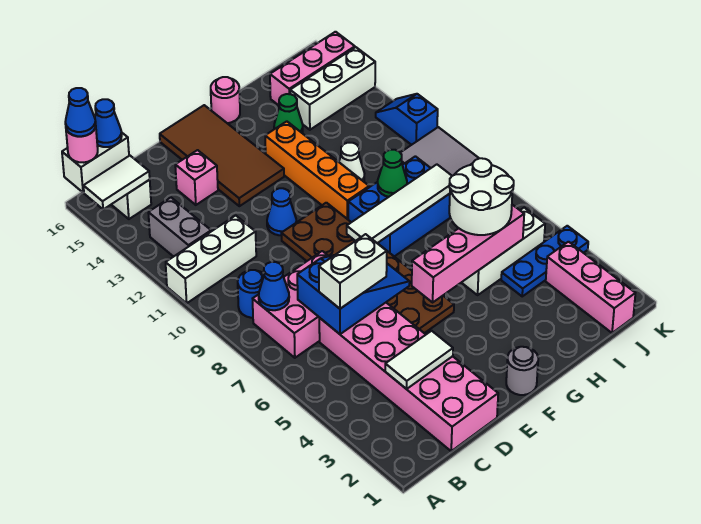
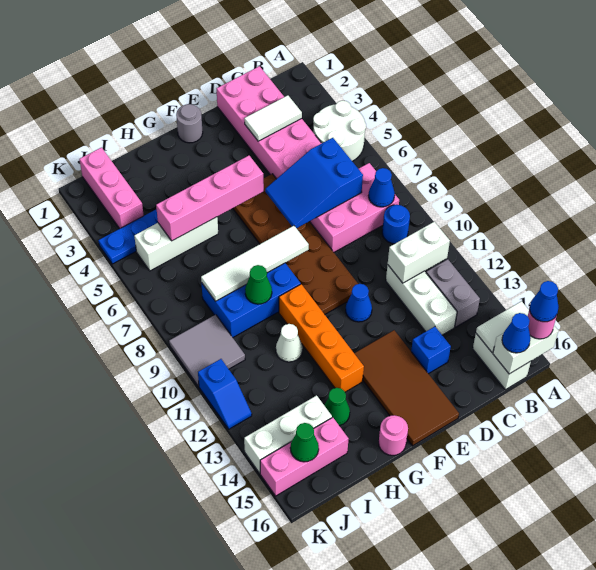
white brick A11:C11 level 1 -> white brick C11:C13 level 1
white brick C6:D6 level 3 -> white brick B11:C11 level 2
pink brick D14 level 1 -> blue brick D14 level 1
white round brick H5:I6 level 3 -> white round brick A4:B5 level 1
none -> green cone J15 level 2

